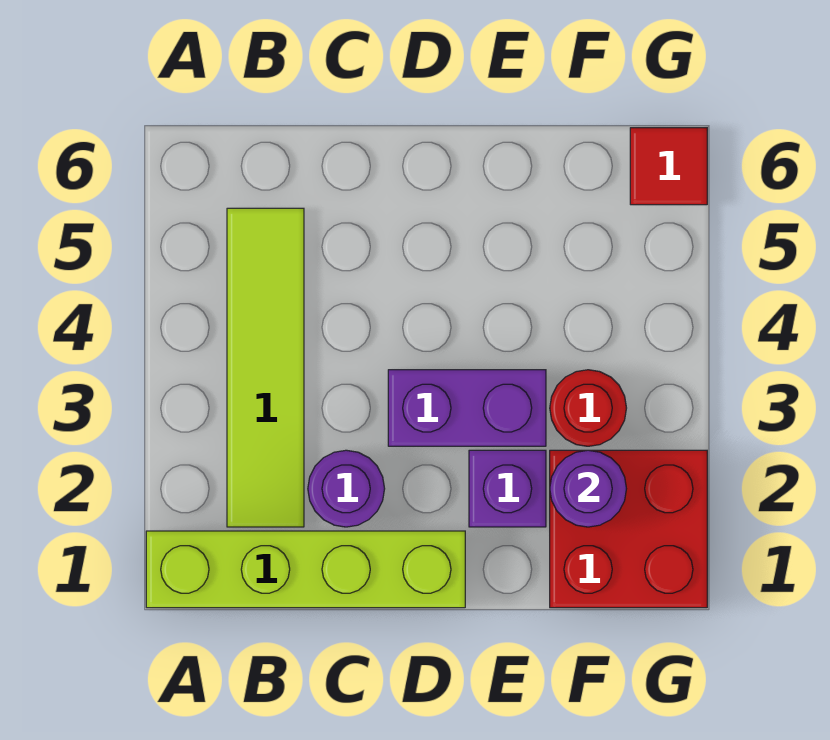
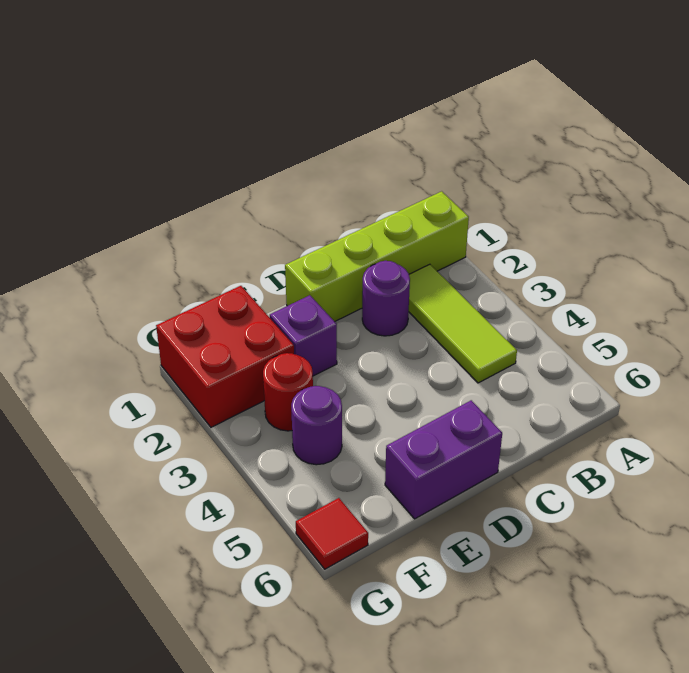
lime tile B2:B5 level 1 -> lime tile B2:B4 level 1
purple brick D3:E3 level 1 -> purple brick D6:E6 level 1
purple round brick F2 level 2 -> purple round brick F4 level 1

